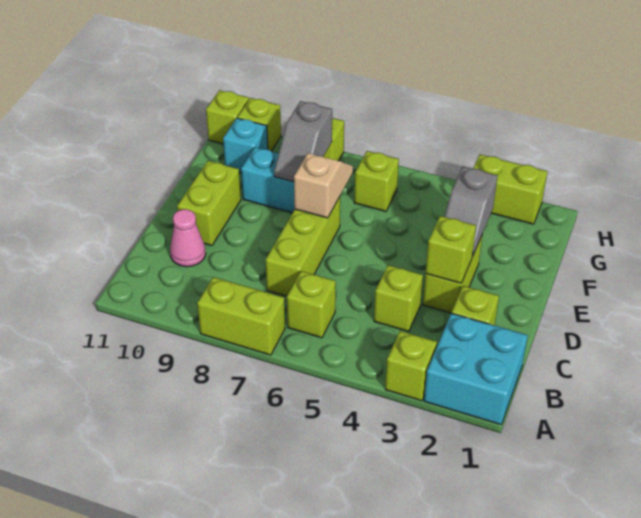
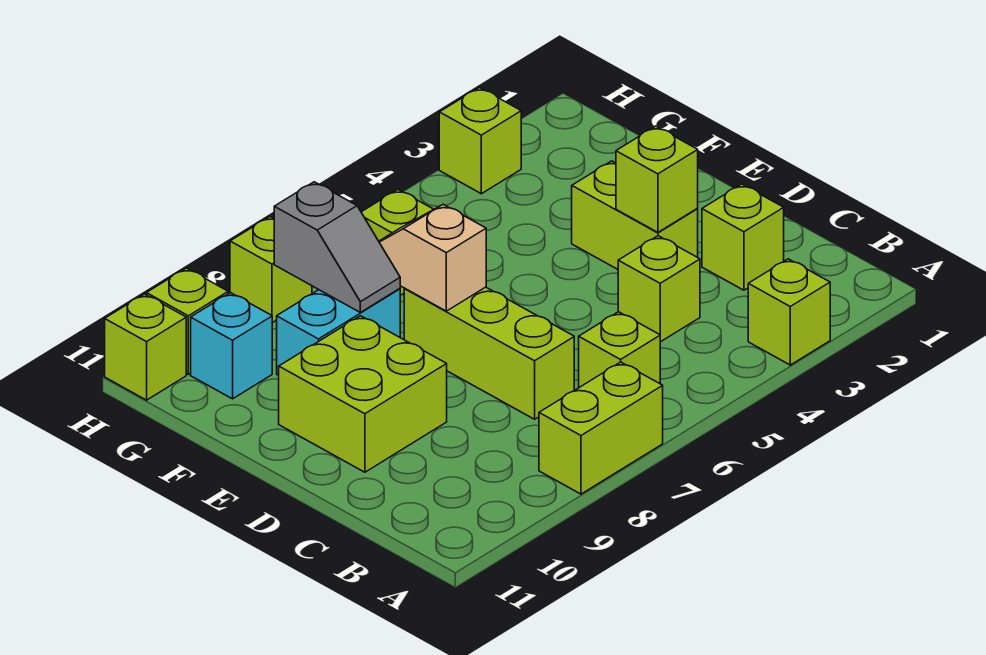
cyan brick A1:B2 level 1 -> none
pink cone C10 level 1 -> none
lime brick D10:E10 level 1 -> lime brick D9:E10 level 1
grey slope E3:F3 level 2 top F -> none
lime brick H2:H3 level 1 -> lime brick H3 level 1

